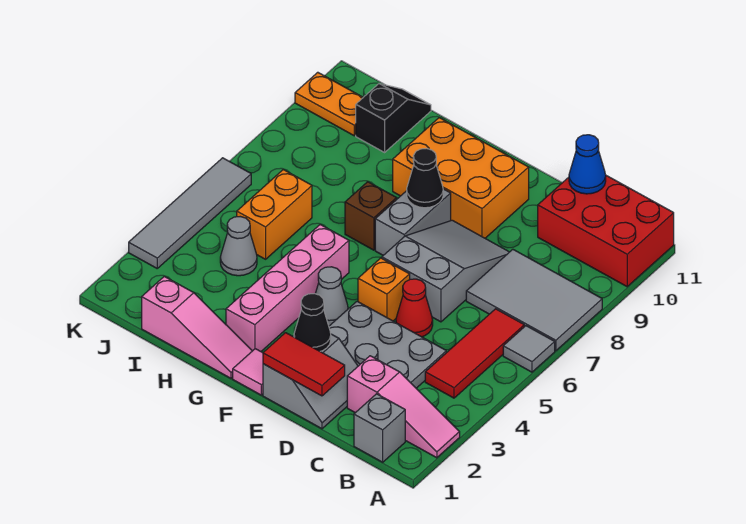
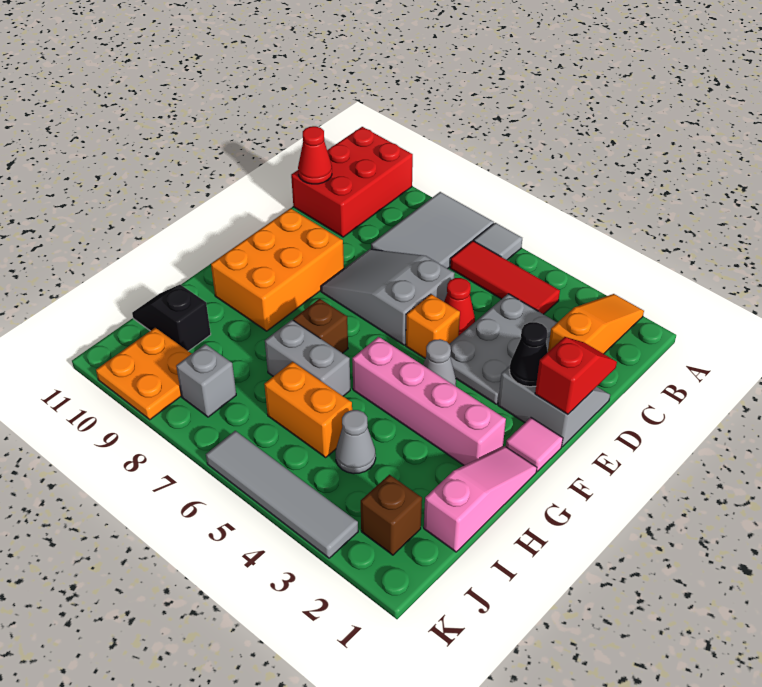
pink slope A2:C2 level 1 top C -> orange slope A2:C2 level 1 top C
grey brick B1 level 1 -> grey brick J8 level 1
blue cone C11 level 2 -> red cone C11 level 2
red tile D1:E1 level 2 -> red slope D1:E1 level 2 top E
grey brick F7:F8 level 1 -> grey brick H6:H7 level 1
black cone F8 level 2 -> none
none -> brown brick J2 level 1
orange plate J10:K10 level 1 -> orange plate J9:K10 level 1

